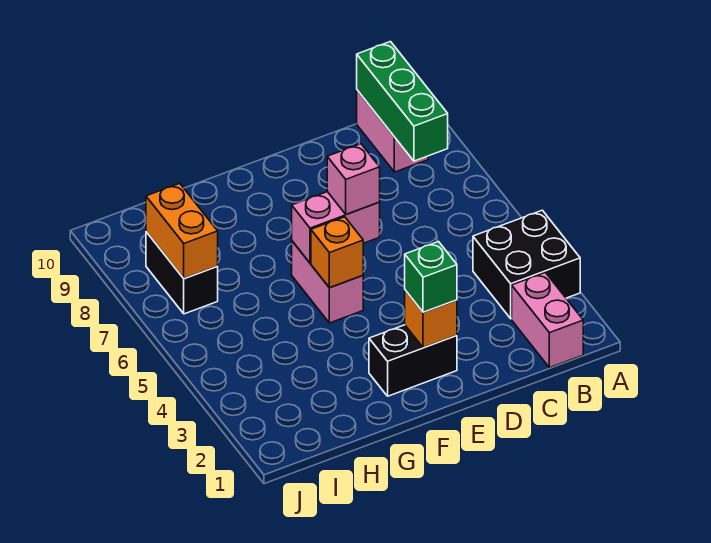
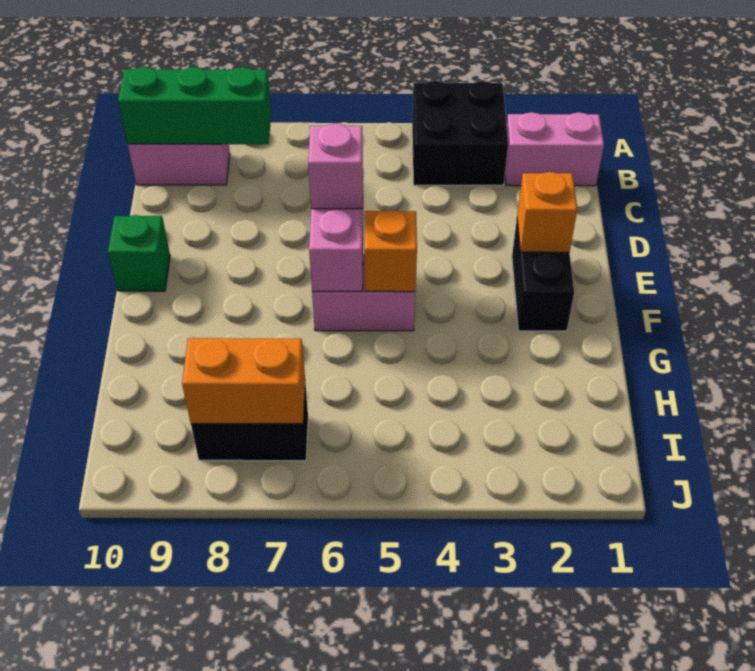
green brick E2 level 3 -> green brick E10 level 1

